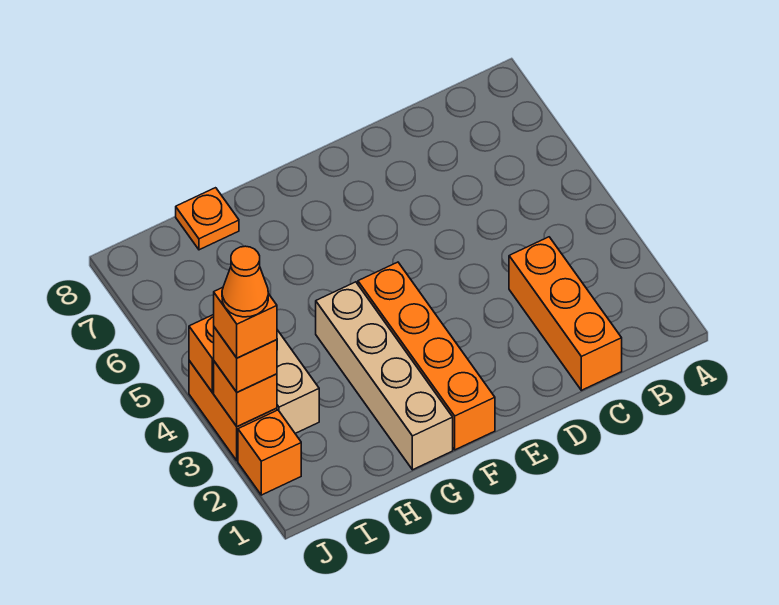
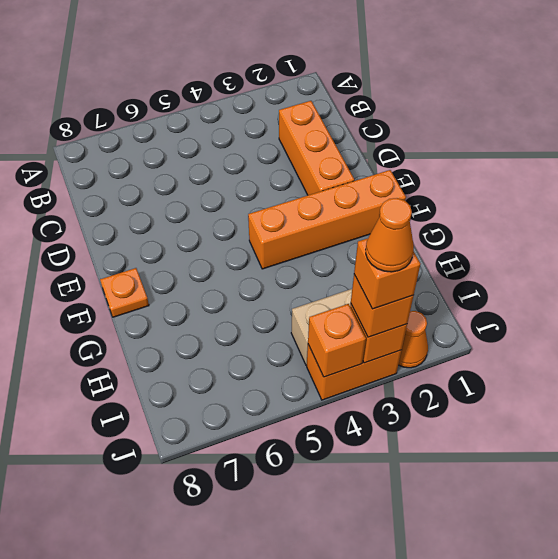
orange brick C1:C3 level 1 -> orange brick C2:E2 level 1
tan brick G1:G4 level 1 -> none
orange plate H8 level 1 -> orange plate F8 level 1
orange brick J2 level 1 -> orange cone J2 level 1

